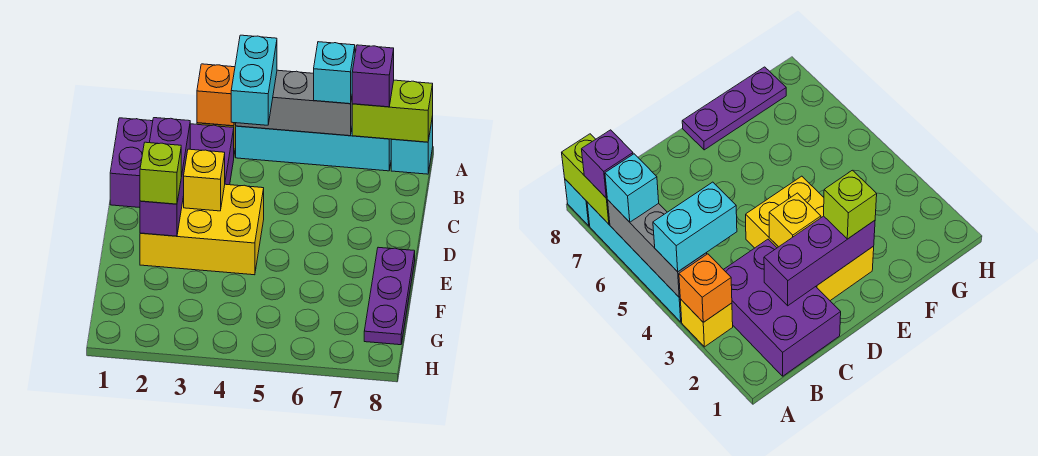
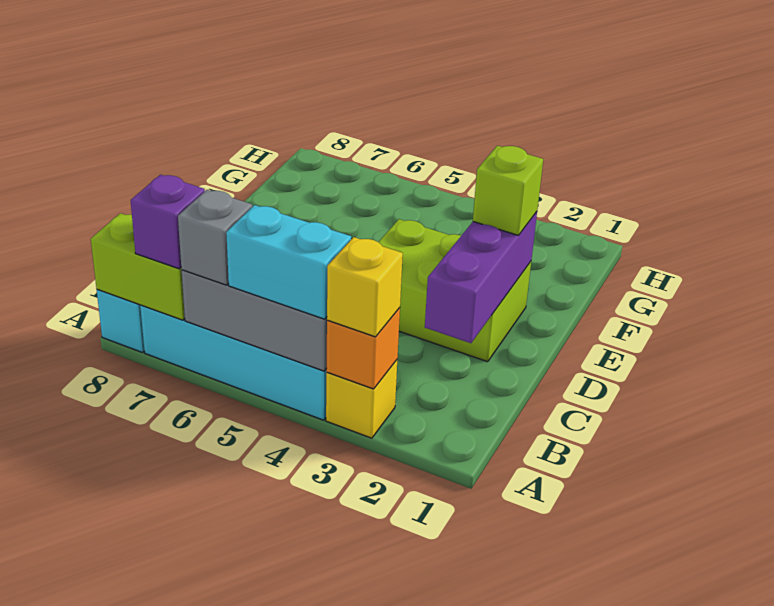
cyan brick A4:B4 level 3 -> cyan brick A4:A5 level 3
cyan brick A6 level 3 -> grey brick A6 level 3
purple brick B1:C3 level 1 -> none
yellow brick D2:E4 level 1 -> lime brick D2:E4 level 1
yellow brick D3 level 2 -> yellow brick A3 level 3
purple plate E8:G8 level 1 -> none

